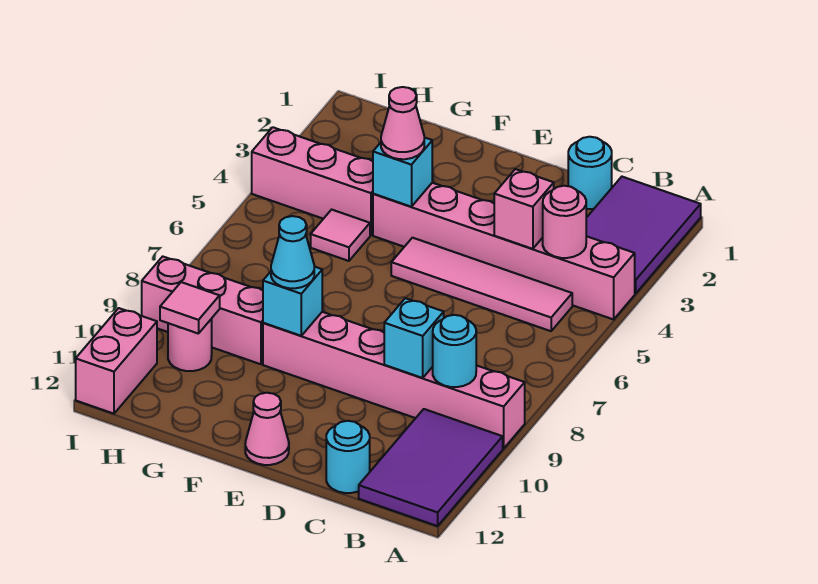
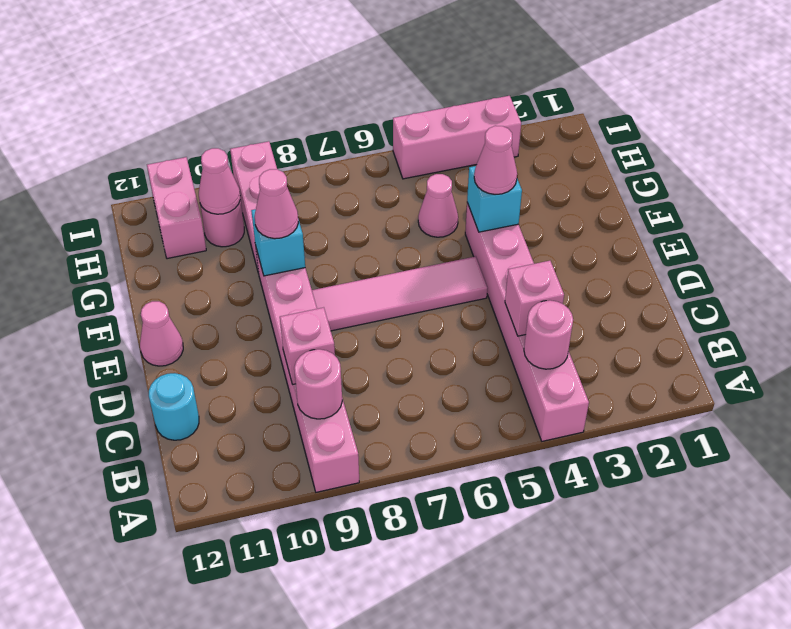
purple tile A1:B3 level 1 -> none
purple tile A10:B12 level 1 -> none
pink tile B5:E5 level 1 -> pink tile E5:E8 level 1
cyan round brick B9 level 2 -> pink round brick B9 level 2
cyan round brick C1 level 1 -> none
cyan brick C9 level 2 -> pink brick C9 level 2
cyan cone F9 level 3 -> pink cone F9 level 3
pink brick G4:I4 level 1 -> pink brick I3:I5 level 1
pink tile G5 level 1 -> pink cone G5 level 1
pink tile H10 level 2 -> pink cone H10 level 2
pink brick I11:I12 level 1 -> pink brick H11:I11 level 1

